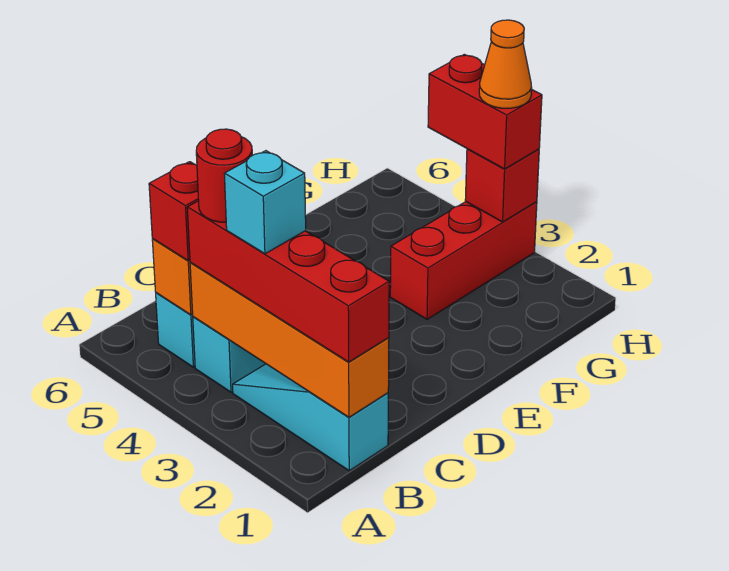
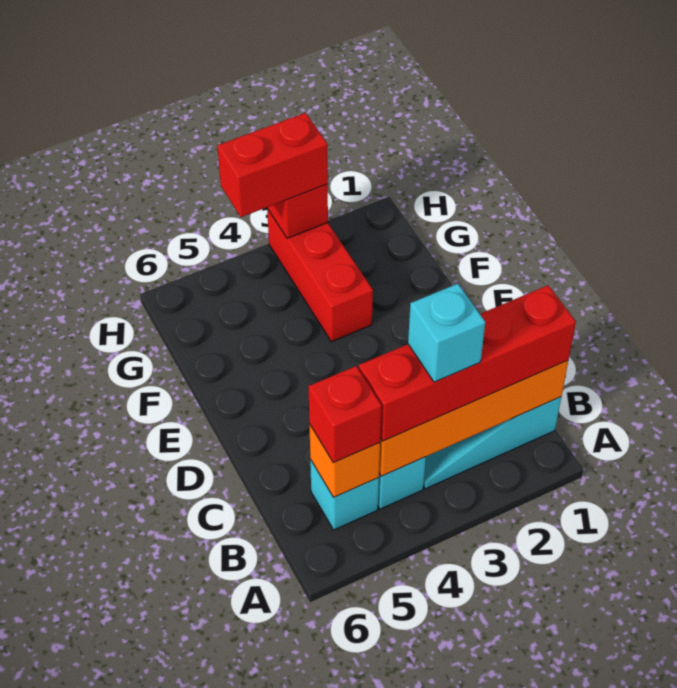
red round brick B4 level 4 -> none
orange cone H3 level 4 -> none

